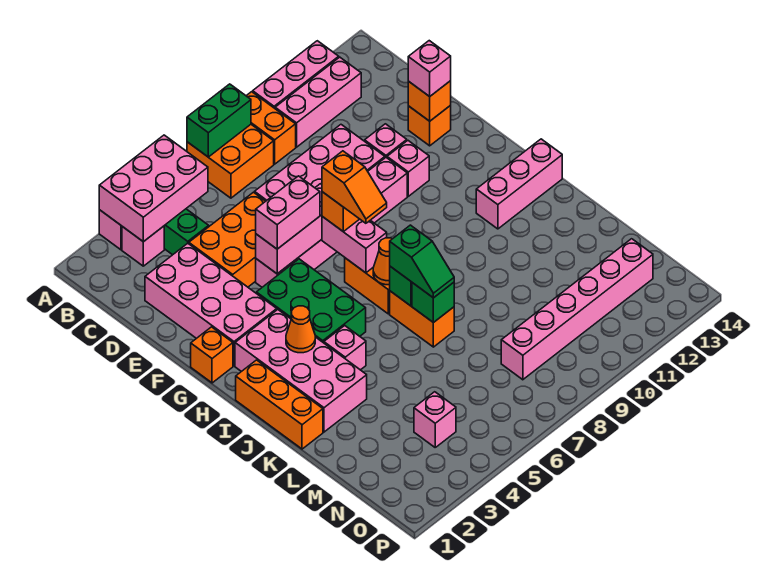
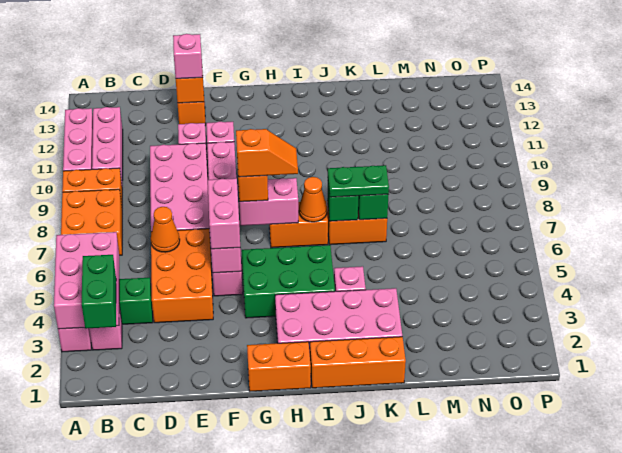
green brick A7:A8 level 2 -> green brick B2:B3 level 3
pink brick D2:G3 level 1 -> none
orange brick G1 level 1 -> orange brick G1:H1 level 1
orange cone I3 level 2 -> orange cone D6 level 2
pink brick I12:I14 level 1 -> none
green slope J7:K7 level 3 top J -> green plate J7:K7 level 3
pink brick N4 level 1 -> none
pink brick N8:N13 level 1 -> none

